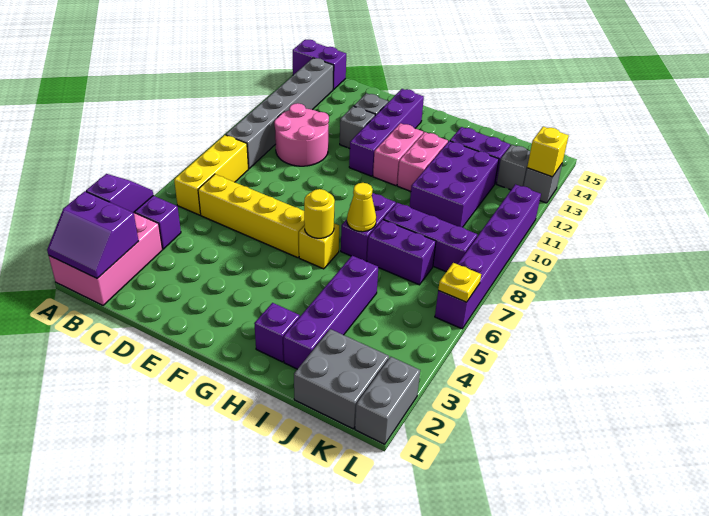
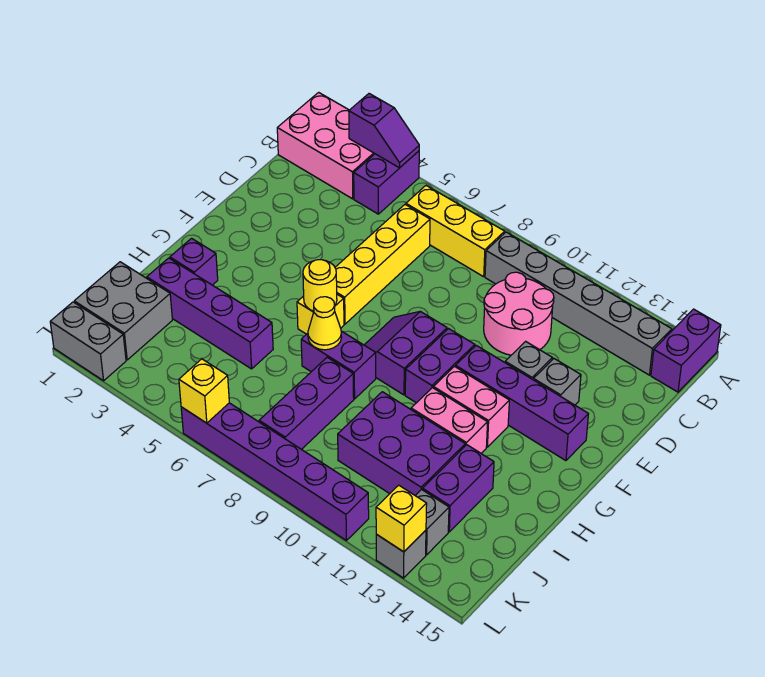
purple slope A1:B2 level 2 top 2 -> purple slope F8:G9 level 1 top 9
purple brick I7:J7 level 1 -> purple brick F10:G10 level 1
yellow plate L6 level 2 -> yellow brick L6 level 2

